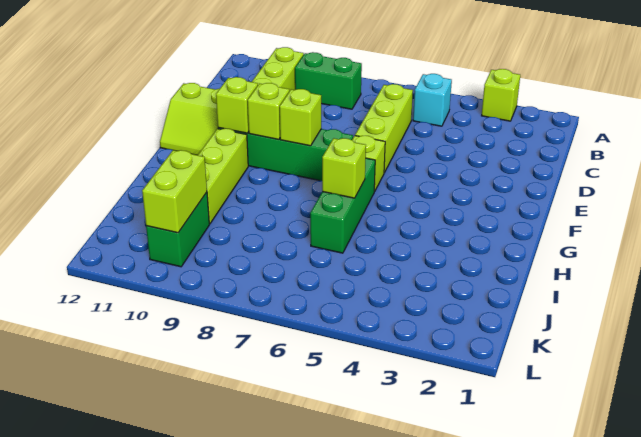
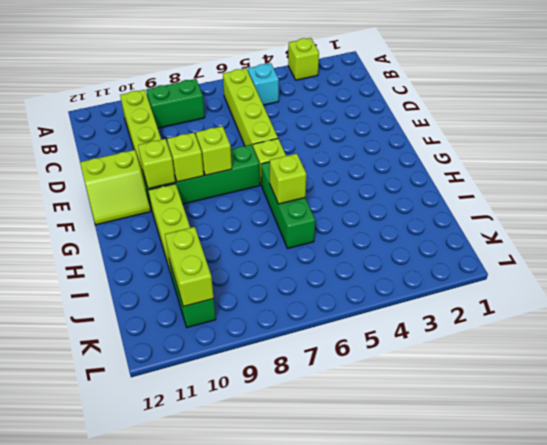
lime brick C6:E6 level 1 -> lime brick B6:E6 level 1

